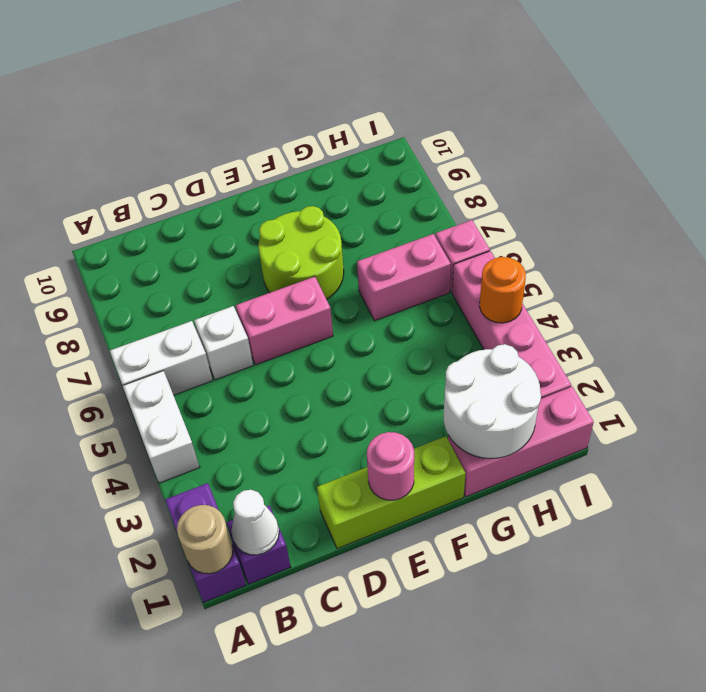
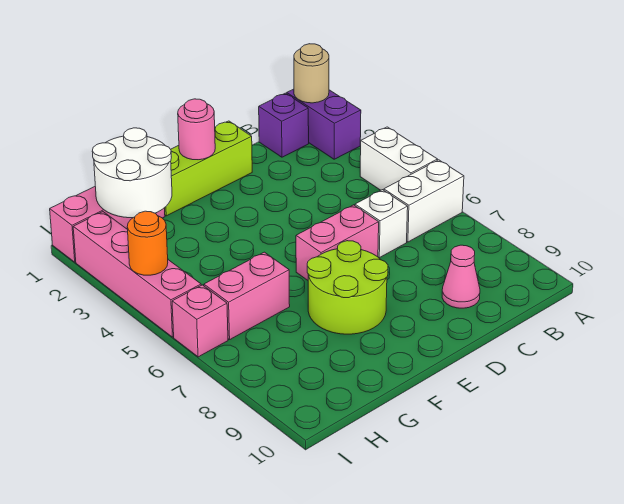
white cone B1 level 2 -> none
none -> pink cone C9 level 1

